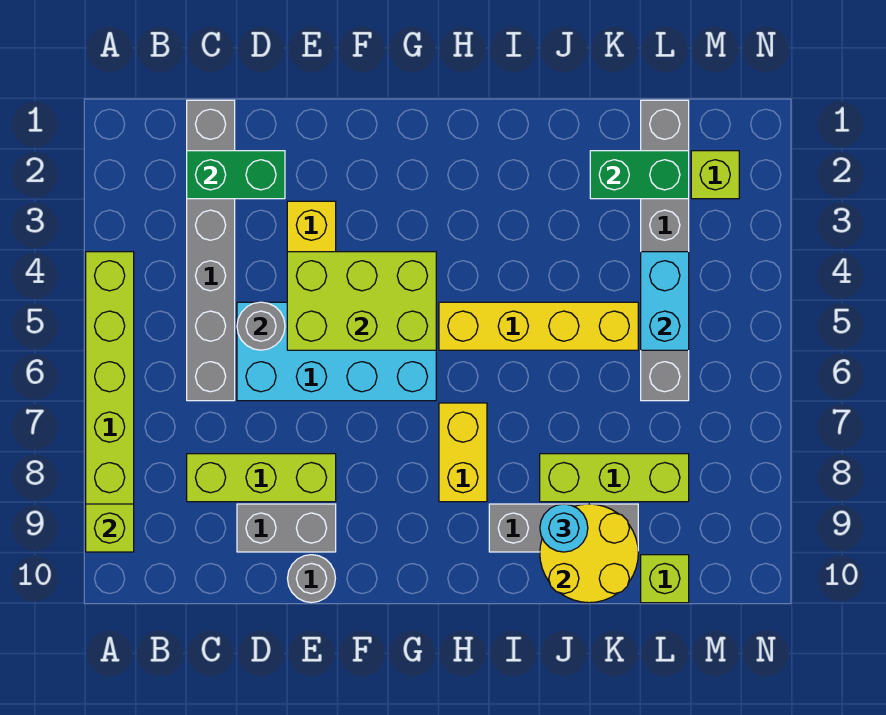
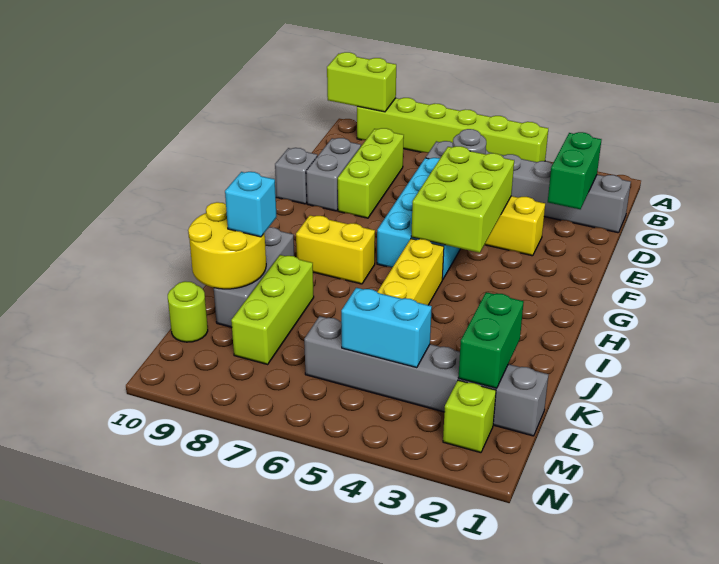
lime brick A9 level 2 -> lime brick A9:A10 level 2
grey round brick E10 level 1 -> grey brick E10 level 1
cyan round brick J9 level 3 -> cyan brick J9 level 3
lime brick L10 level 1 -> lime round brick L10 level 1

